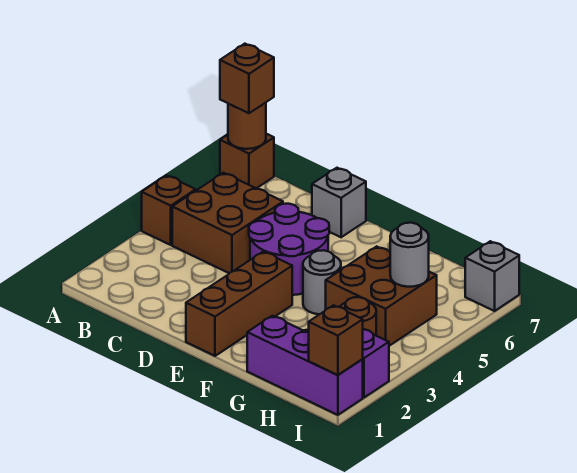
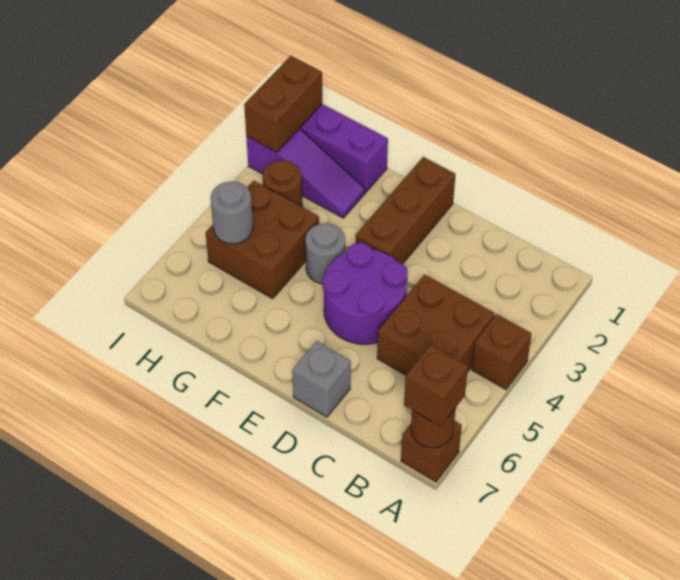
brown brick I1 level 2 -> brown brick I1:I2 level 2
grey brick I7 level 1 -> none

